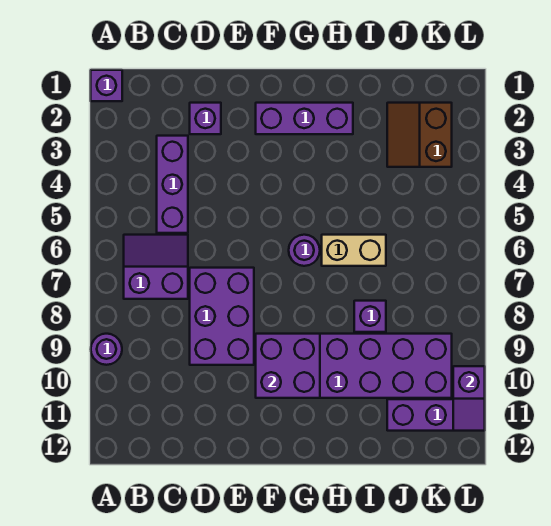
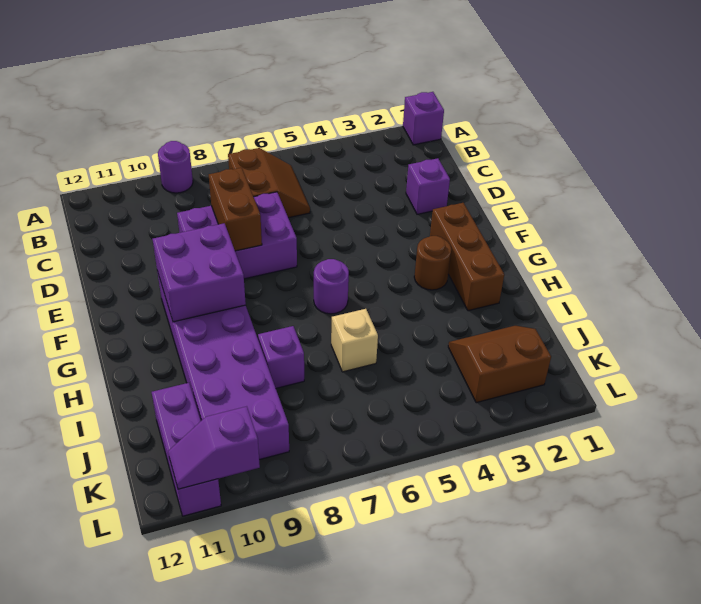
purple slope B6:C7 level 1 top 7 -> brown slope B6:C7 level 1 top 7
purple brick C3:C5 level 1 -> none
none -> brown brick D8:E8 level 2
purple brick F2:H2 level 1 -> brown brick F2:H2 level 1
none -> brown round brick G3 level 1
tan brick H6:I6 level 1 -> tan brick I6 level 1

